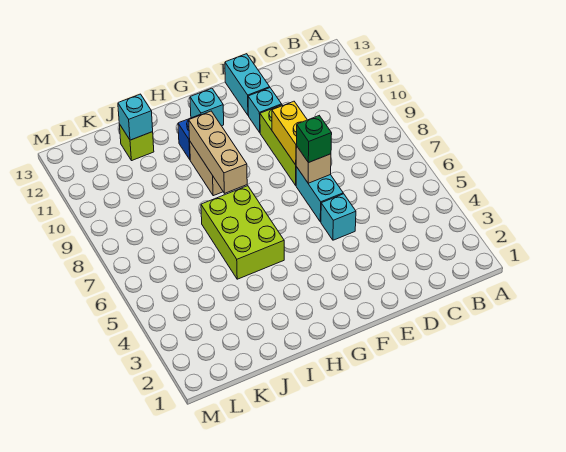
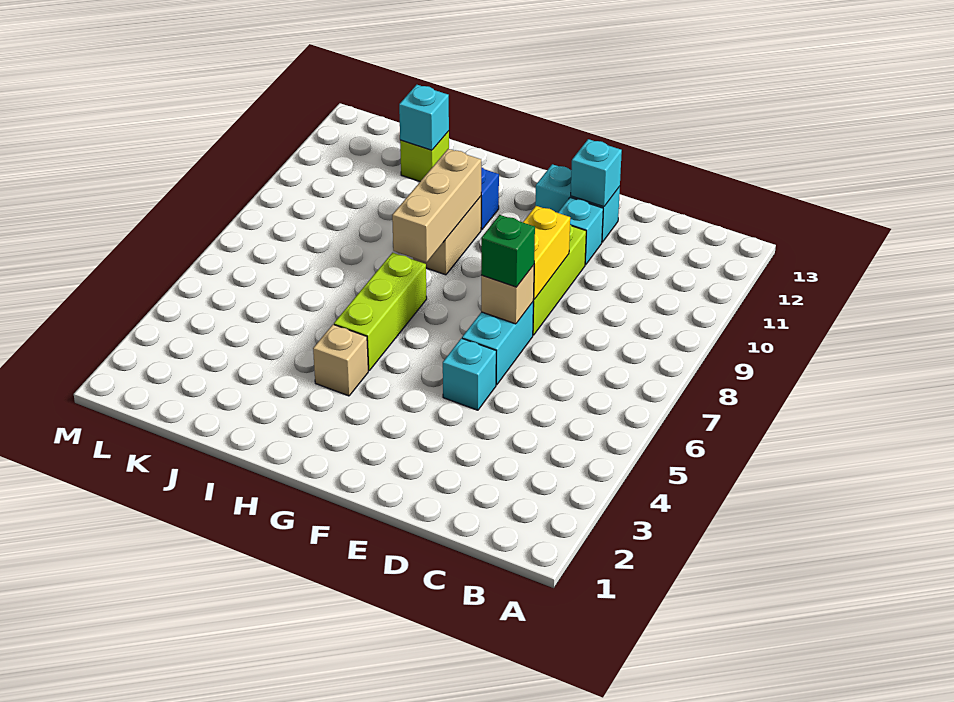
cyan brick E12:E13 level 1 -> cyan brick E12:F12 level 1
cyan brick G12 level 1 -> cyan brick E12 level 2
none -> tan brick H4 level 1
lime brick H5:I7 level 1 -> lime brick H5:H7 level 1

